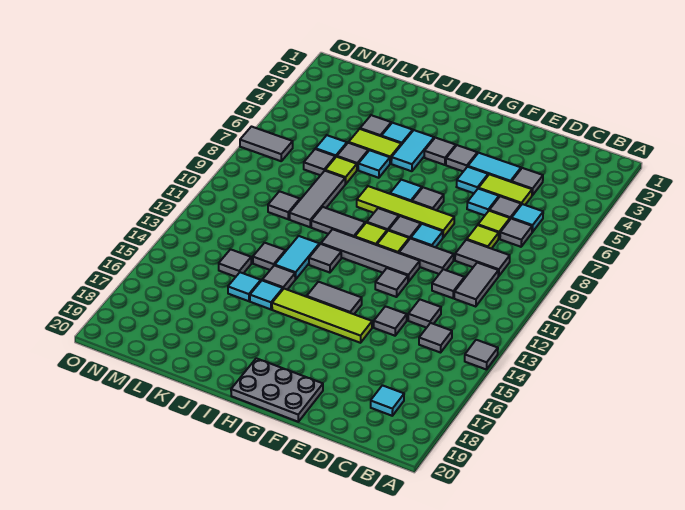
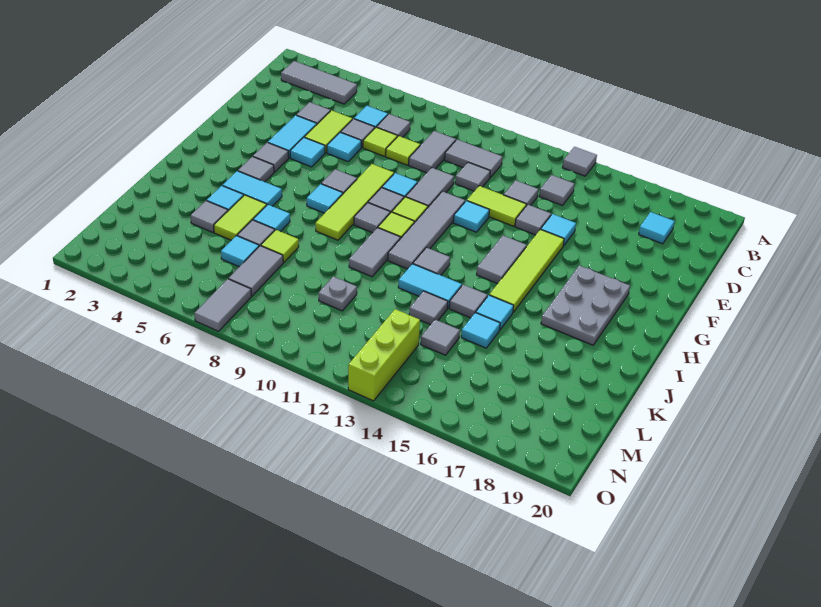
none -> lime tile E12:E13 level 1
none -> cyan tile E15 level 1
grey tile F12 level 1 -> cyan tile F12 level 1
grey plate F19:H20 level 1 -> grey plate G17:I18 level 1
grey tile K8:K10 level 1 -> grey tile B2:B4 level 1
grey tile L7 level 1 -> grey tile L7:M7 level 1
grey tile L10 level 1 -> grey plate L10 level 1
none -> lime brick M13:O13 level 1

